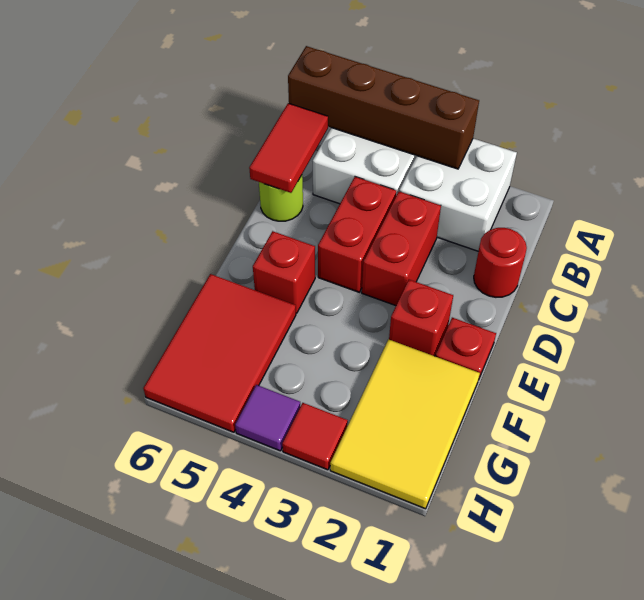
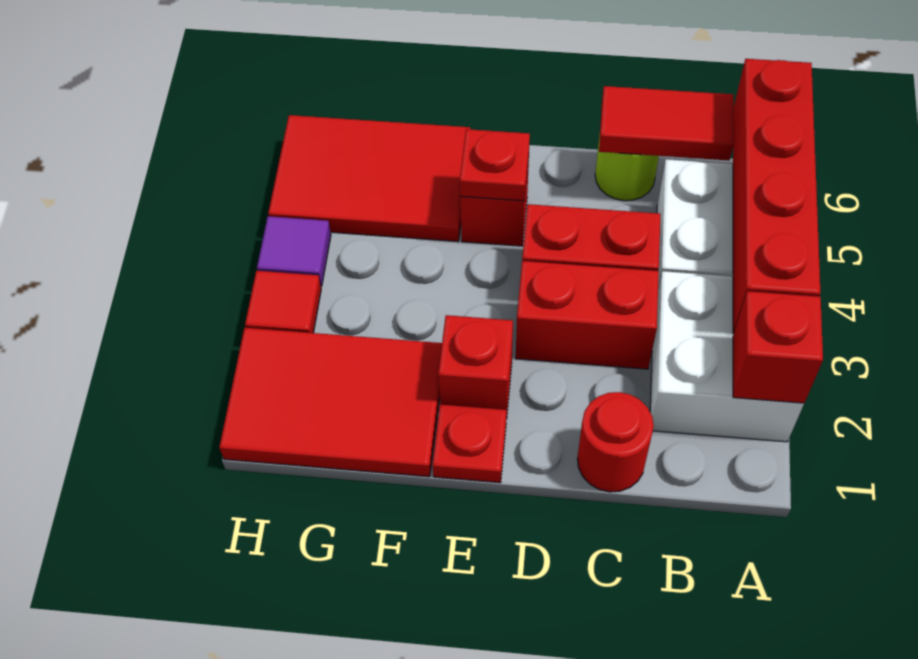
none -> red brick A2 level 2
brown brick A3:A6 level 2 -> red brick A3:A6 level 2
none -> red plate E5 level 2
yellow tile F1:H2 level 1 -> red tile F1:H2 level 1

